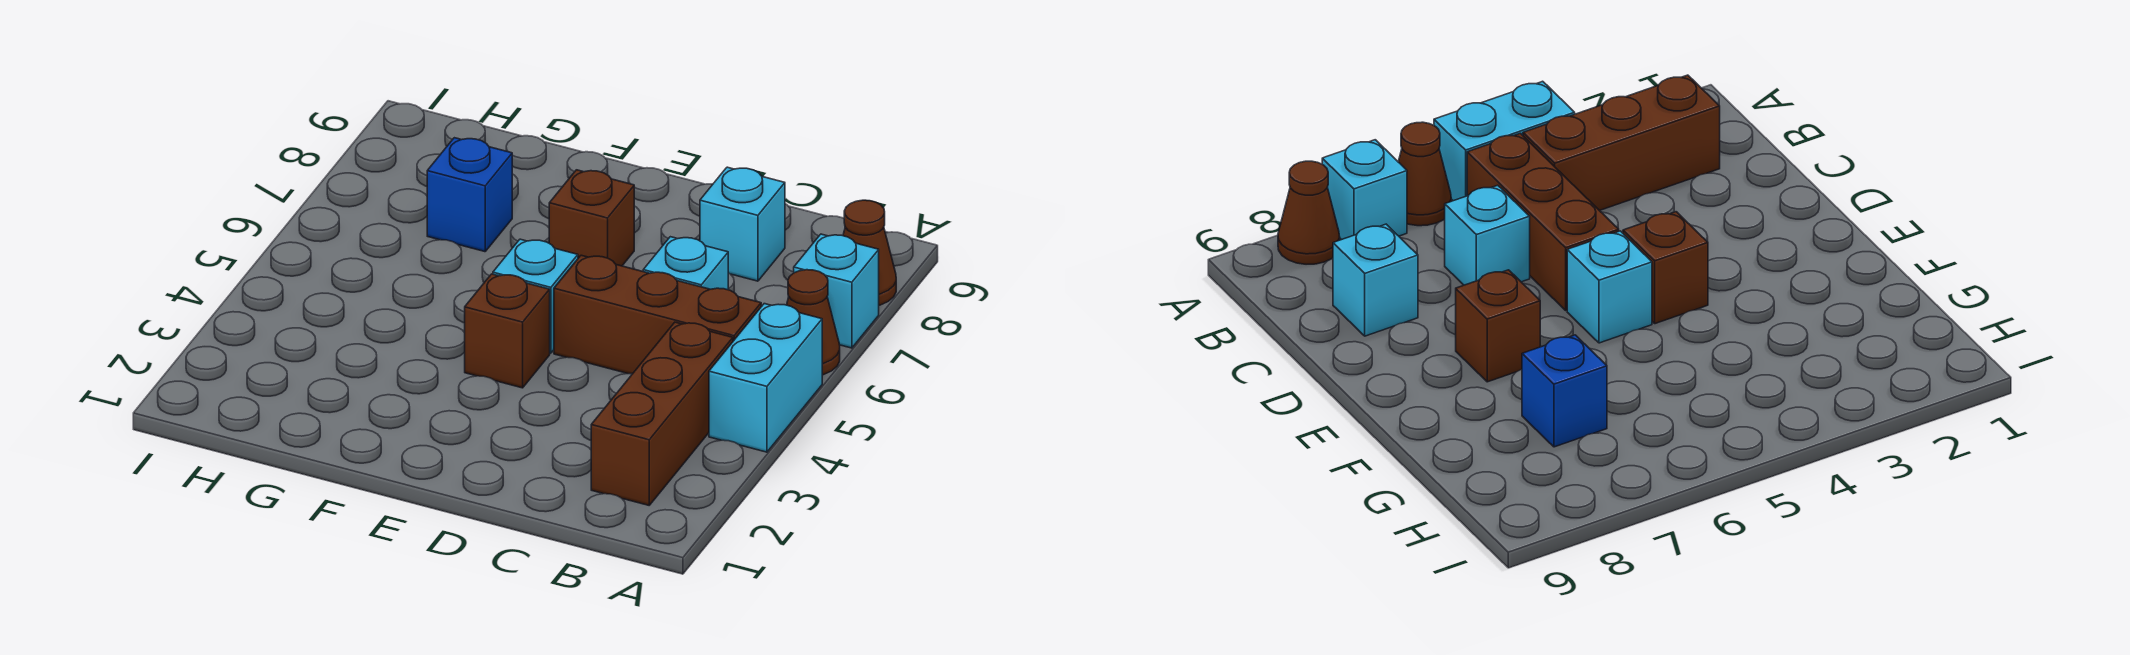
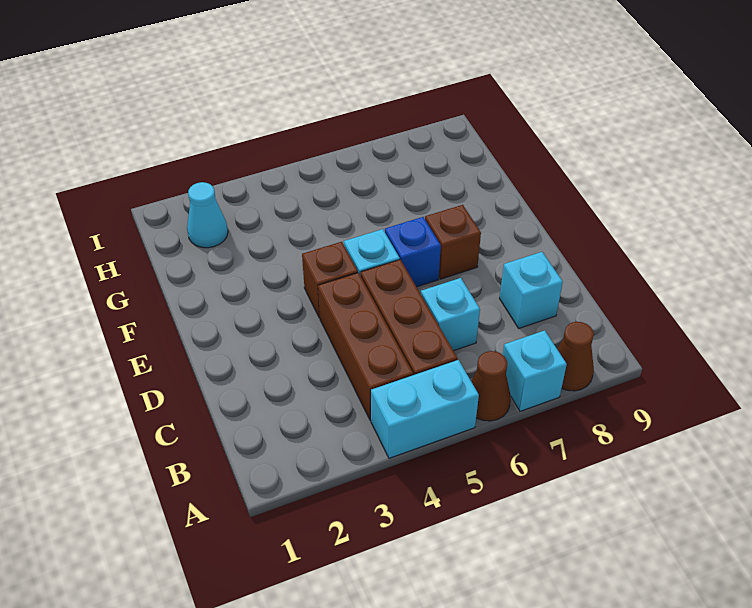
brown brick B2:B4 level 1 -> brown brick B4:D4 level 1
blue brick G7 level 1 -> blue brick E6 level 1
none -> cyan cone H2 level 1

